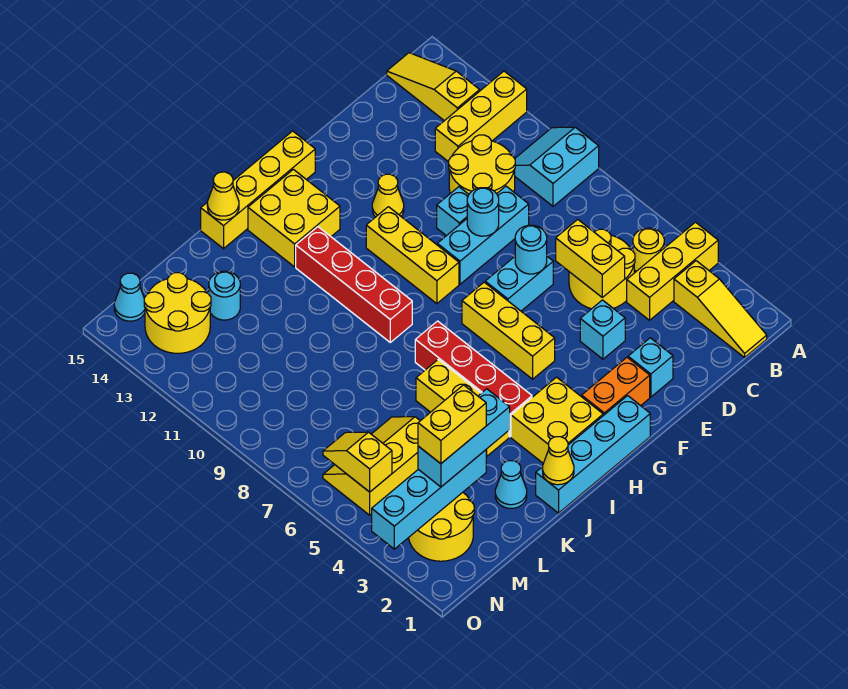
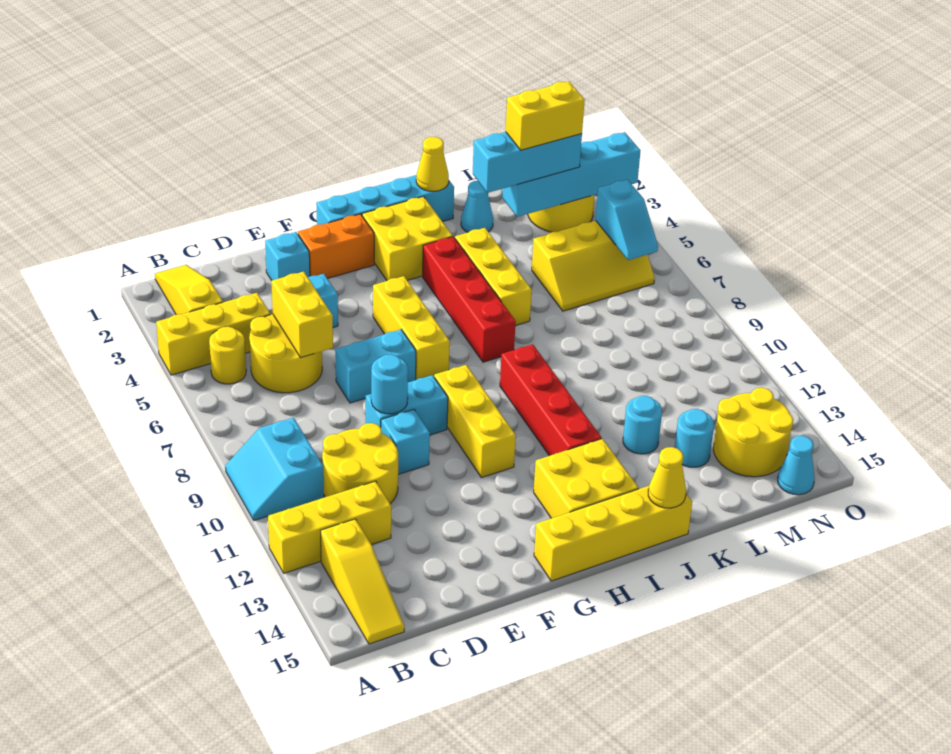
cyan slope A9:B10 level 1 top 9 -> cyan slope A9:B10 level 1 top B
cyan brick D9:F9 level 1 -> cyan brick E9:F9 level 1
cyan round brick E7 level 2 -> cyan round brick K12 level 1
yellow cone F12 level 1 -> none
yellow slope N5:N6 level 2 top 5 -> cyan slope N5:N6 level 2 top 5

